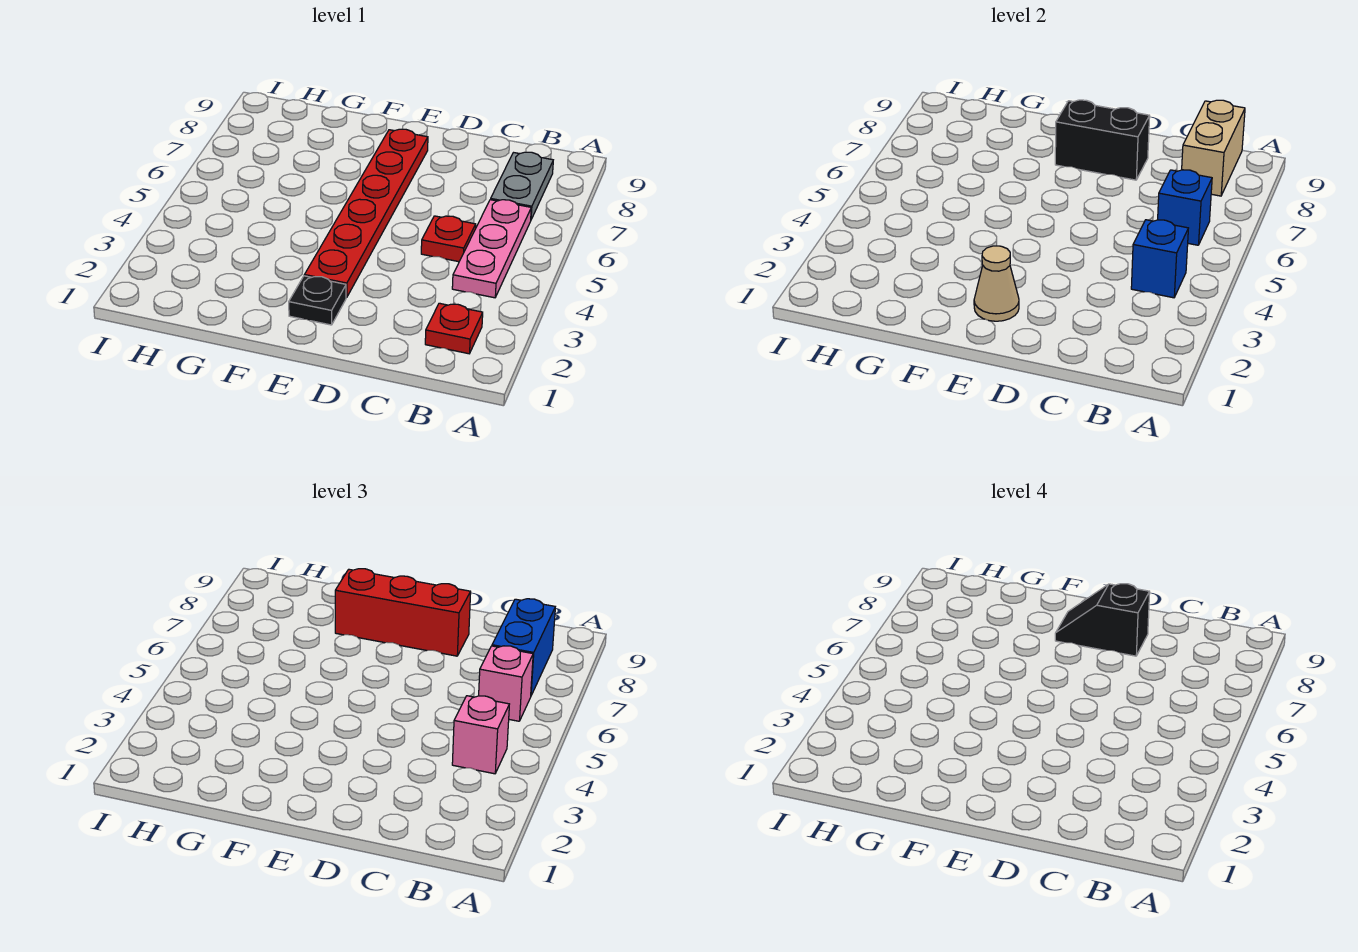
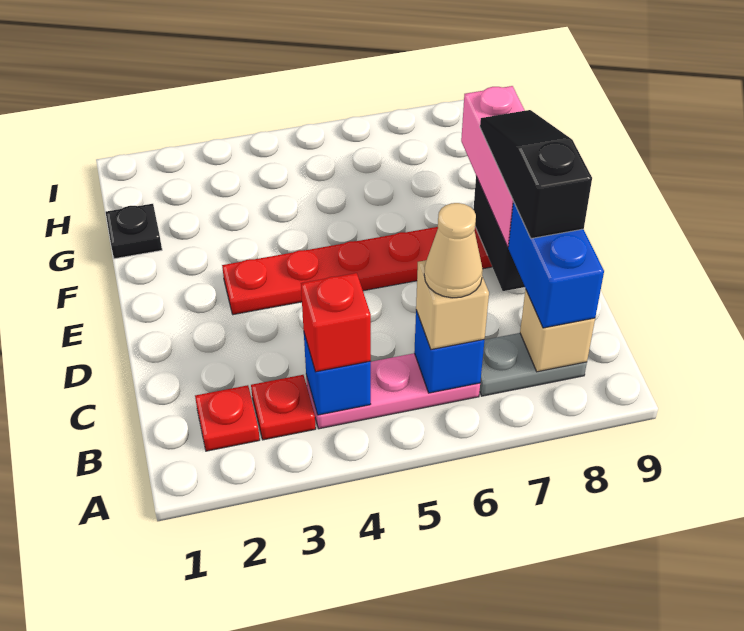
pink brick B4 level 3 -> red brick B4 level 3
pink brick B6 level 3 -> tan brick B6 level 3
blue brick B7:B8 level 3 -> blue brick B8:C8 level 3
tan brick B8:B9 level 2 -> tan brick B8 level 2
red plate C5 level 1 -> red plate B3 level 1
red brick D8:F8 level 3 -> pink brick D8:F8 level 3
black slope D8:E8 level 4 top D -> black slope C8:E8 level 4 top C
black plate E2 level 1 -> black plate G1 level 1
tan cone E2 level 2 -> tan cone B6 level 4

